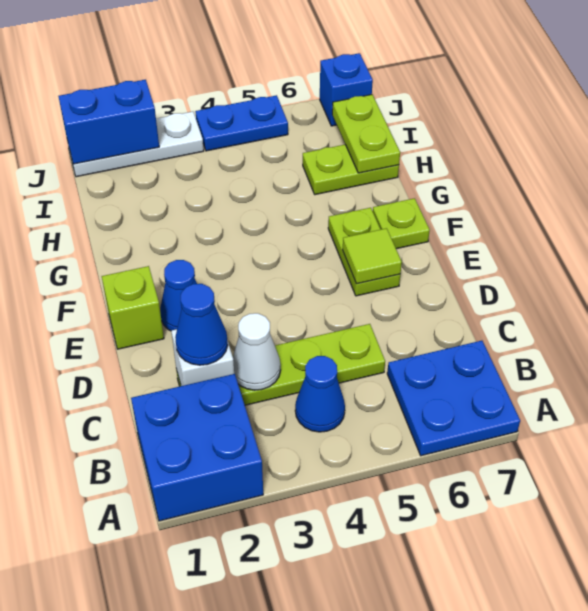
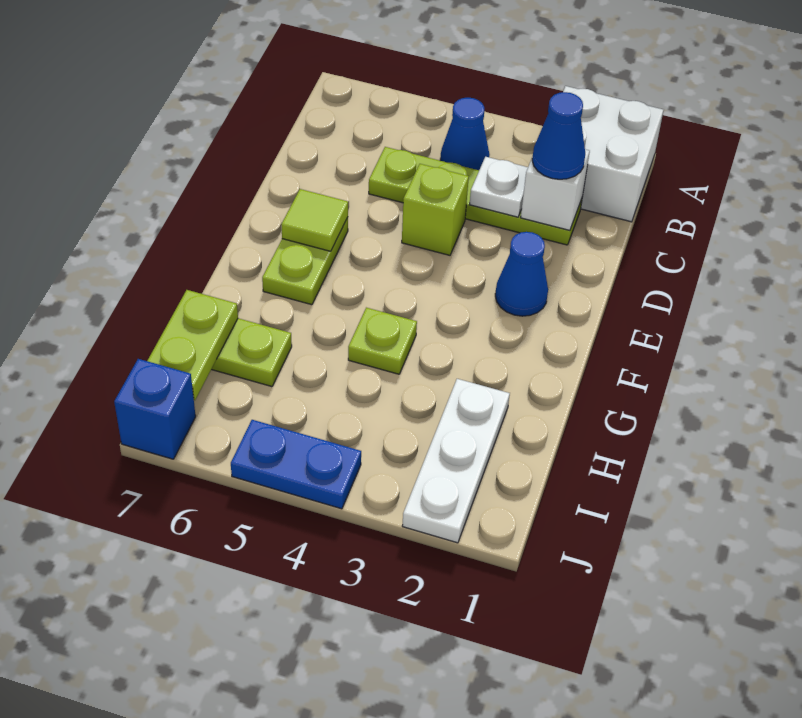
blue brick A1:B2 level 1 -> white brick A1:B2 level 1
blue plate A6:B7 level 1 -> none
white cone C3 level 2 -> white plate C3 level 2
lime brick E1 level 1 -> lime brick D4 level 1
lime plate F7 level 1 -> lime plate G4 level 1
white plate J1:J3 level 1 -> white plate H2:J2 level 1
blue brick J1:J2 level 2 -> none

